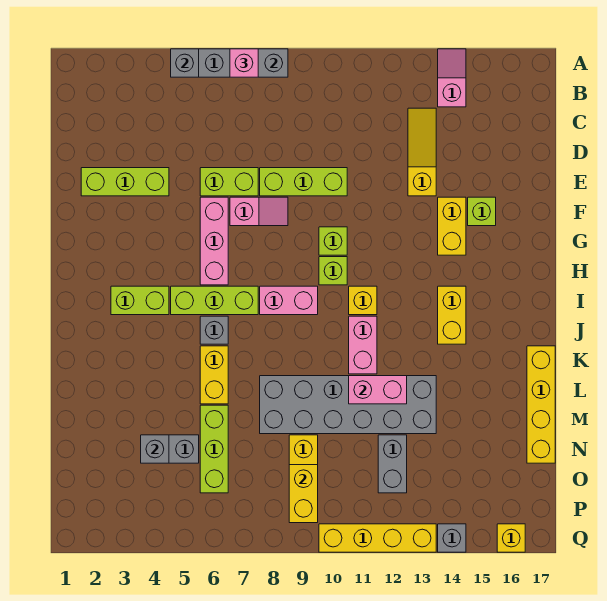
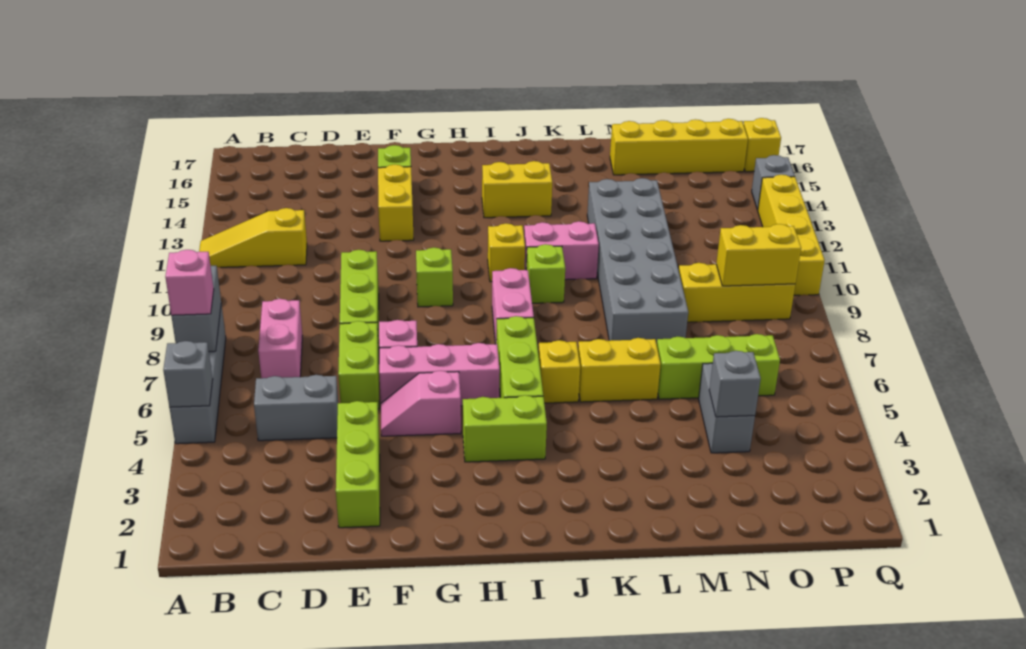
pink slope A14:B14 level 1 top B -> pink slope F5:G5 level 1 top G
yellow slope C13:E13 level 1 top E -> yellow slope A12:C12 level 1 top C
yellow brick F14:G14 level 1 -> yellow brick F13:F14 level 1
lime brick H10 level 1 -> lime brick J10 level 1
lime brick I3:I4 level 1 -> lime brick H4:I4 level 1
grey brick J6 level 1 -> yellow brick J6 level 1
yellow brick K17:N17 level 1 -> yellow brick M16:P16 level 1
pink brick L11:L12 level 2 -> pink brick C7:C8 level 1
grey brick N12:O12 level 1 -> grey brick C5:D5 level 1

